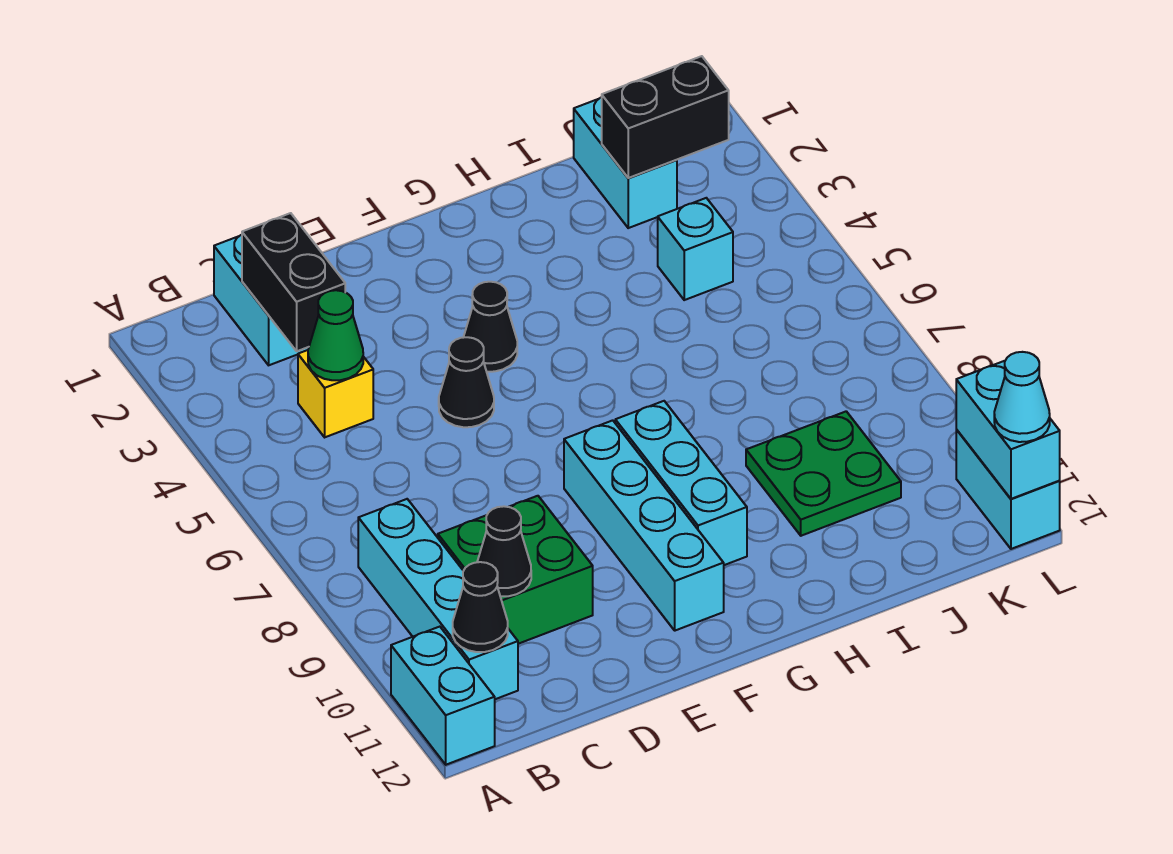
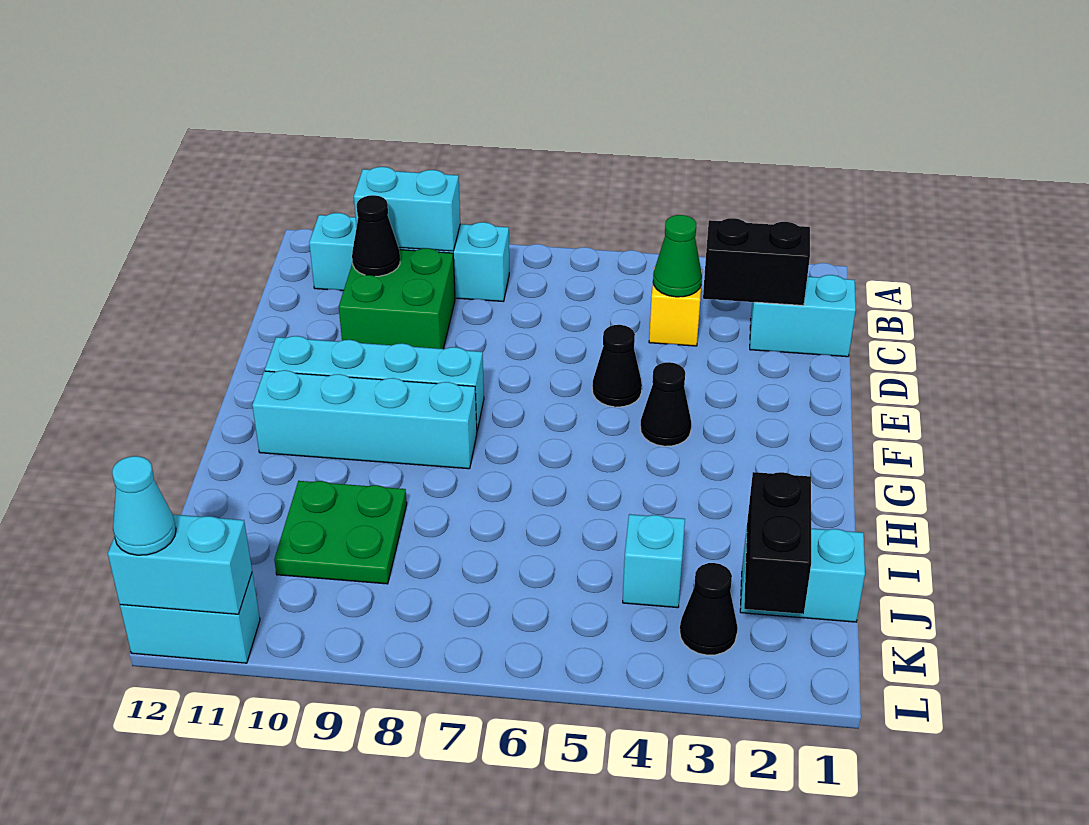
cyan brick A11:A12 level 1 -> cyan brick B9:B10 level 2
black cone B11 level 2 -> black cone K3 level 1
cyan brick G8:G10 level 1 -> cyan brick G8:G11 level 1

